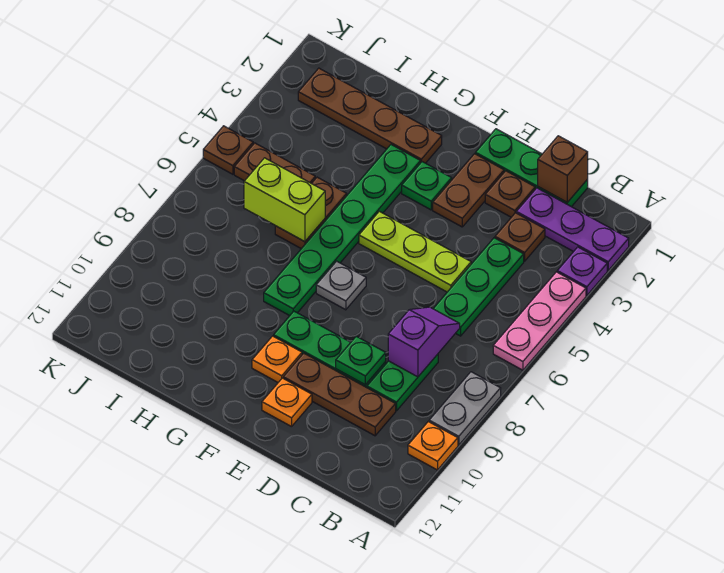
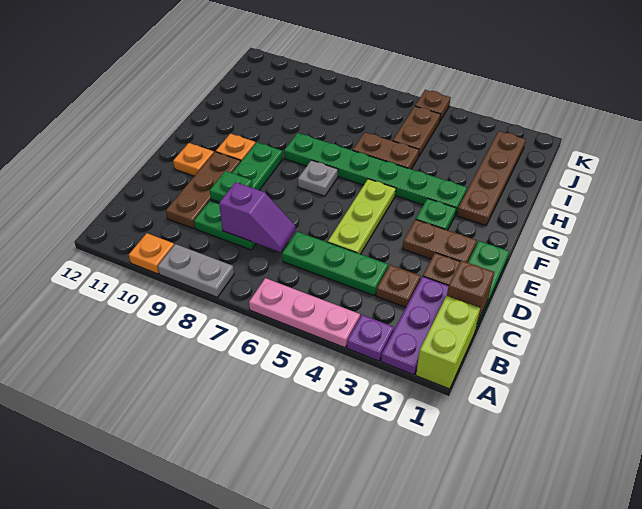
lime brick H6:I6 level 2 -> lime brick A1:B1 level 1

